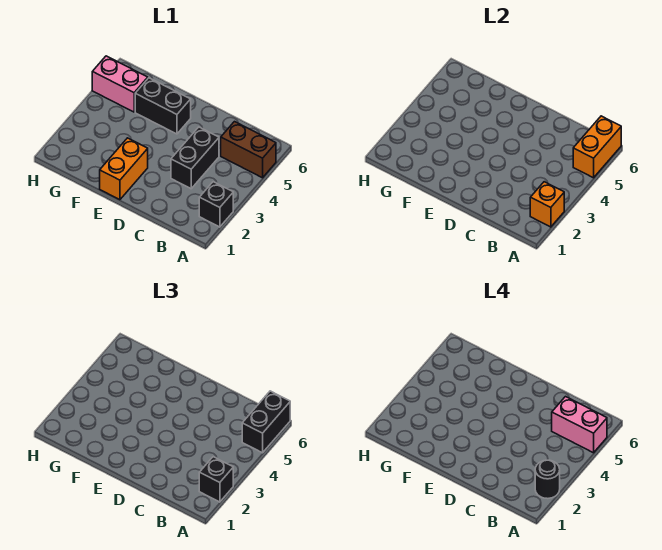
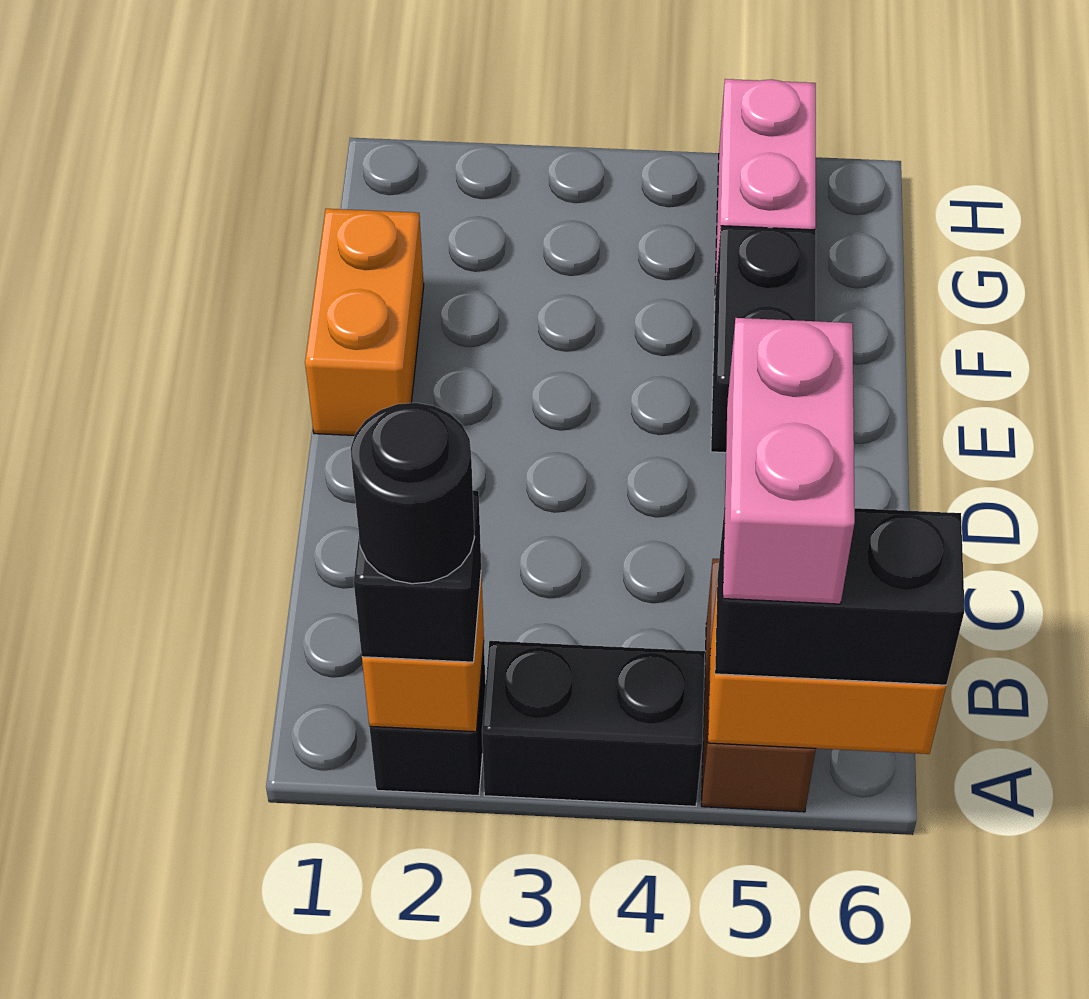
black brick C3:C4 level 1 -> black brick A3:A4 level 1
orange brick E1:E2 level 1 -> orange brick E1:F1 level 1

